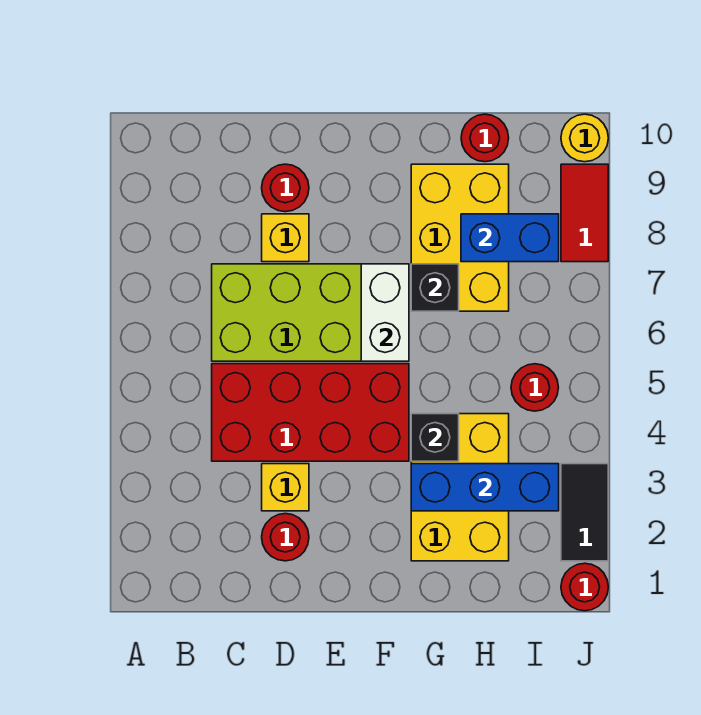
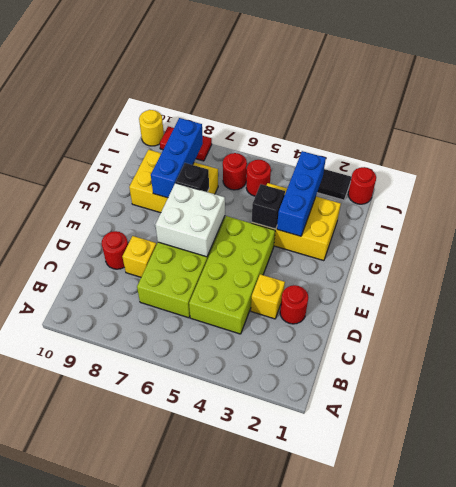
red brick C4:F5 level 1 -> lime brick C4:F5 level 1
white brick F6:F7 level 2 -> white brick E6:F7 level 2
blue brick H8:I8 level 2 -> blue brick G8:I8 level 2
red round brick H10 level 1 -> red round brick I6 level 1

